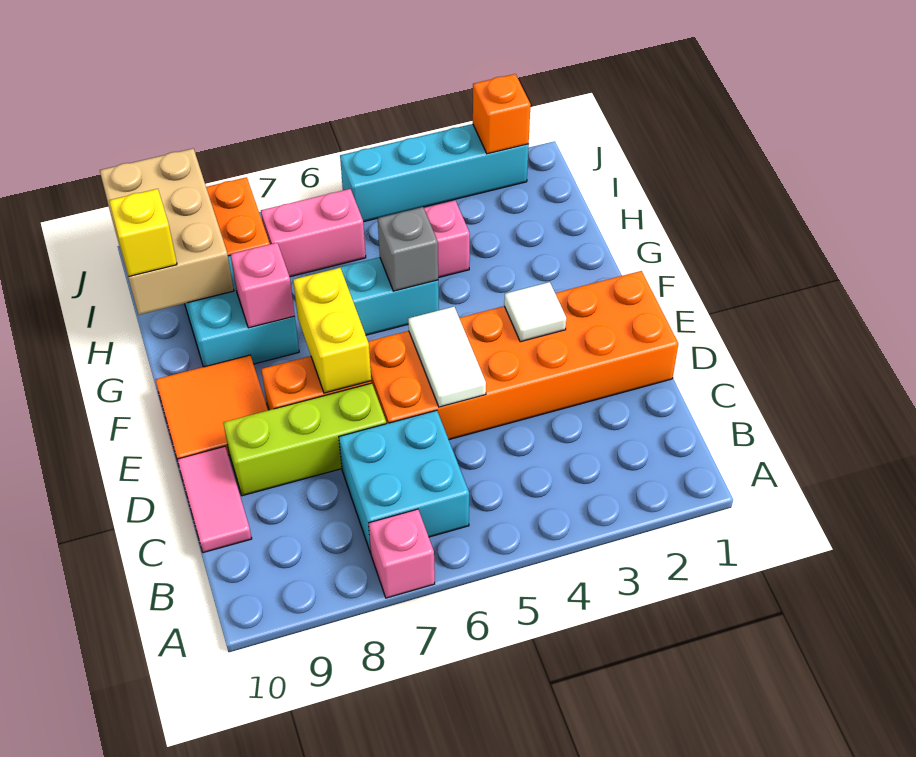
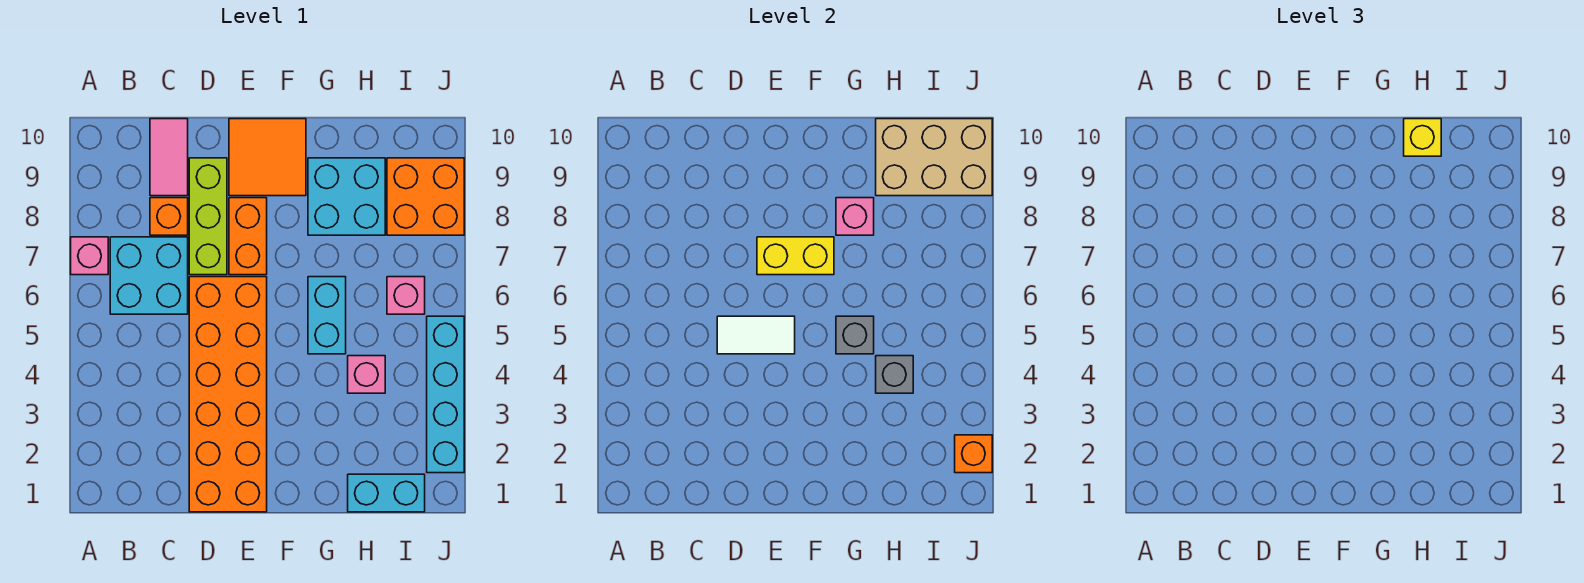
none -> orange brick C8 level 1
pink tile C10:D10 level 1 -> pink tile C9:C10 level 1
white tile E3 level 2 -> none
none -> cyan brick H1:I1 level 1
none -> grey brick H4 level 2
pink brick I6:I7 level 1 -> pink brick I6 level 1

